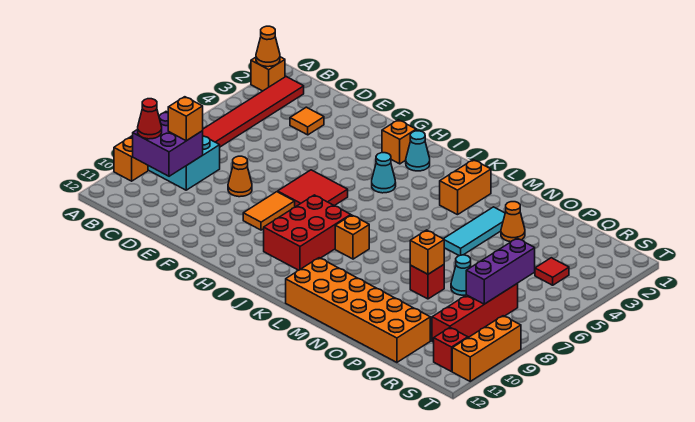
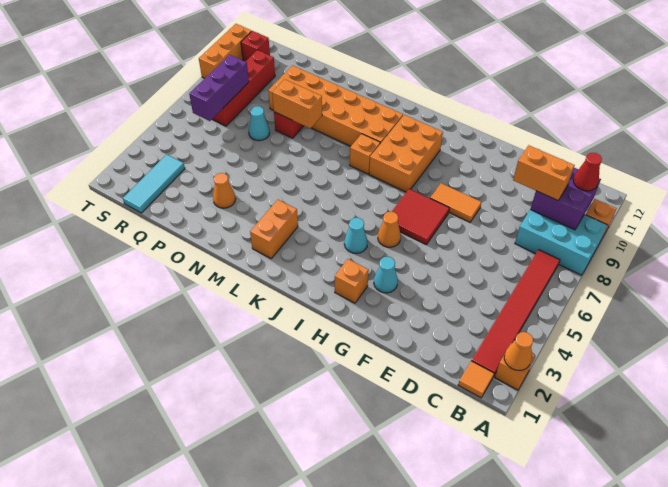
orange brick C9 level 3 -> orange brick C9:D9 level 3
orange tile D3 level 1 -> orange tile B1 level 1
orange cone E8 level 1 -> orange cone H5 level 1
orange tile G8:G9 level 1 -> orange tile F8:G8 level 1
cyan cone I2 level 1 -> cyan cone G3 level 1
red brick I8:J10 level 1 -> orange brick I8:J10 level 1
orange brick L11:Q12 level 1 -> orange brick K9:P10 level 1
cyan tile N3:N5 level 1 -> cyan tile R1:R3 level 1
orange brick O8 level 2 -> orange brick N8:O8 level 2
red tile R4 level 1 -> none

